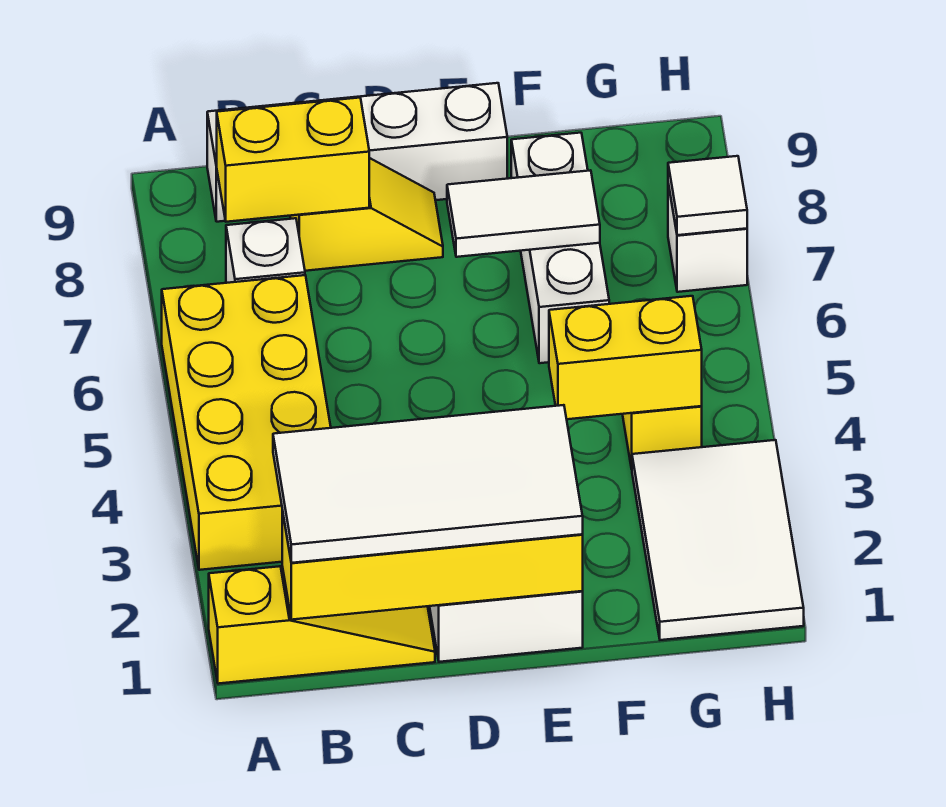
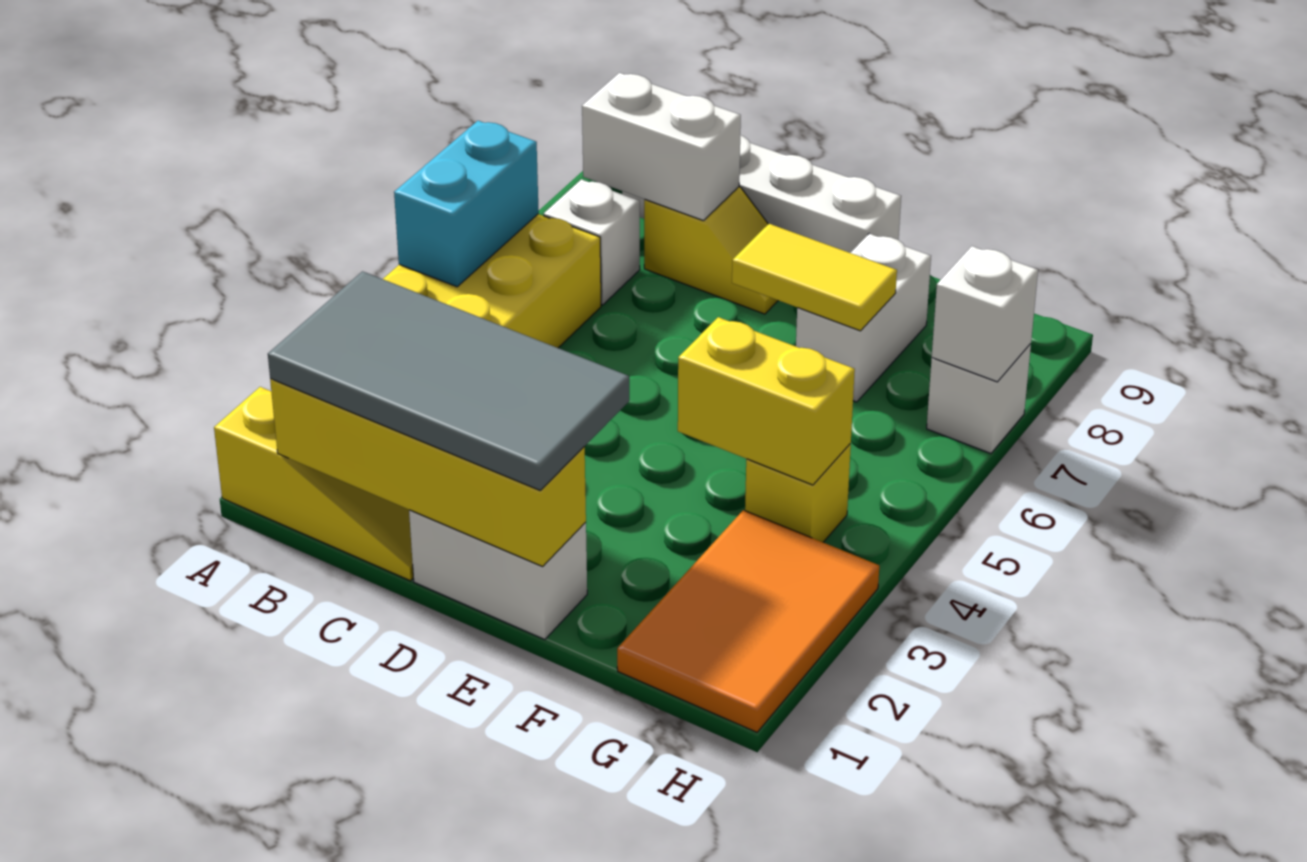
none -> cyan brick A5:A6 level 2
white tile B1:E2 level 3 -> grey tile B1:E2 level 3
yellow brick B8:C8 level 2 -> white brick B8:C8 level 2
white tile E7:F7 level 2 -> yellow tile E7:F7 level 2
white brick F6:F8 level 1 -> white brick F7:F8 level 1
white tile G1:H3 level 1 -> orange tile G1:H3 level 1
white tile H7 level 2 -> white brick H7 level 2

